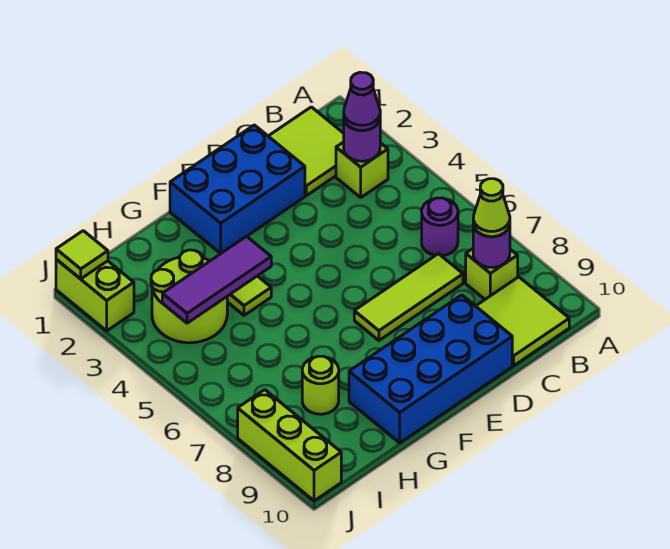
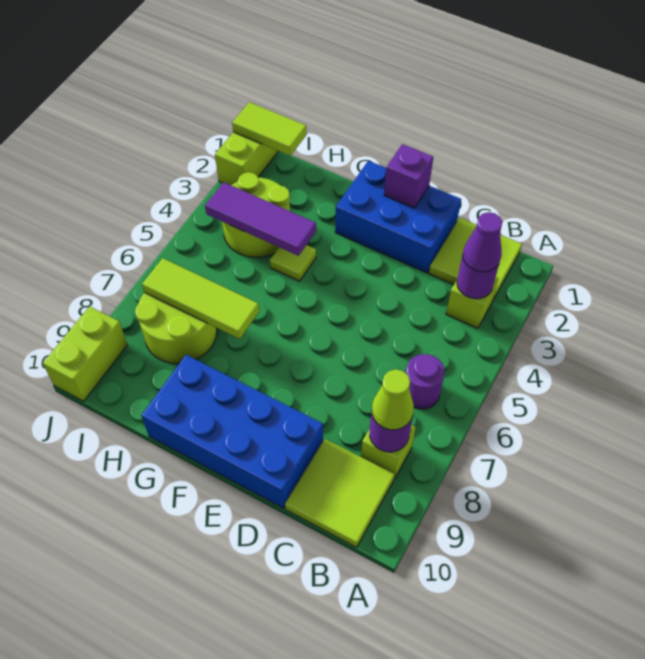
lime tile C7:E7 level 1 -> lime tile G7:I7 level 2
none -> purple brick E1 level 2
lime round brick H8 level 1 -> lime round brick H7:I8 level 1
lime tile J1 level 2 -> lime tile I1:J1 level 2
lime brick J8:J10 level 1 -> lime brick J9:J10 level 1

